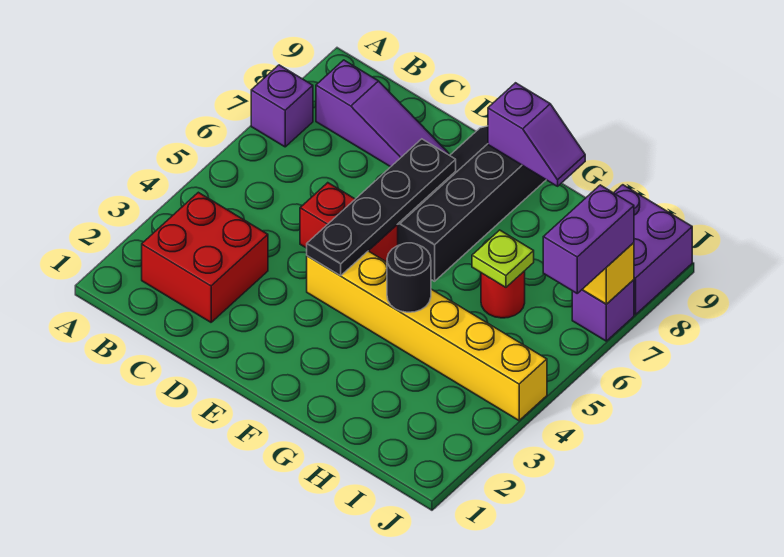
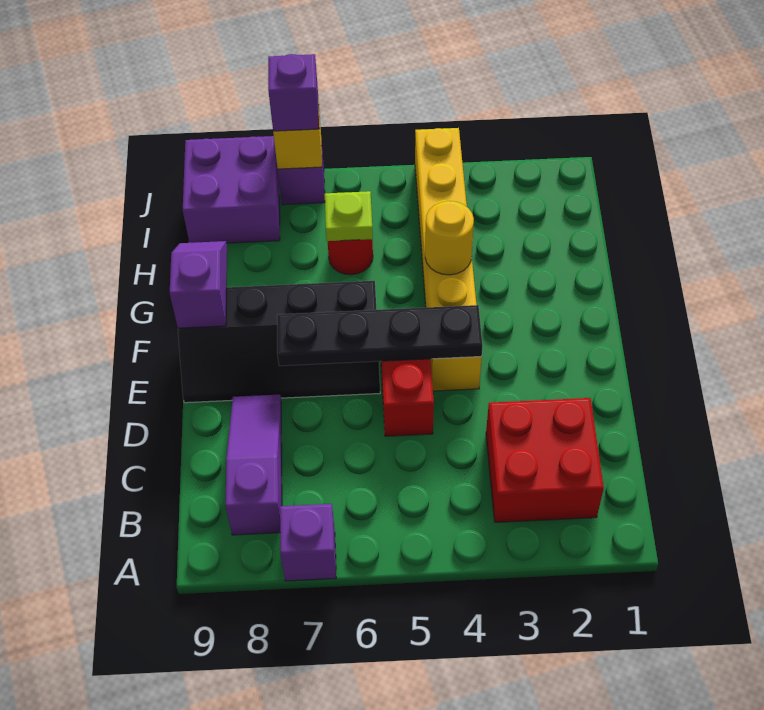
black round brick G4 level 2 -> yellow round brick G4 level 2
purple brick J6:J7 level 3 -> purple brick J7 level 3

